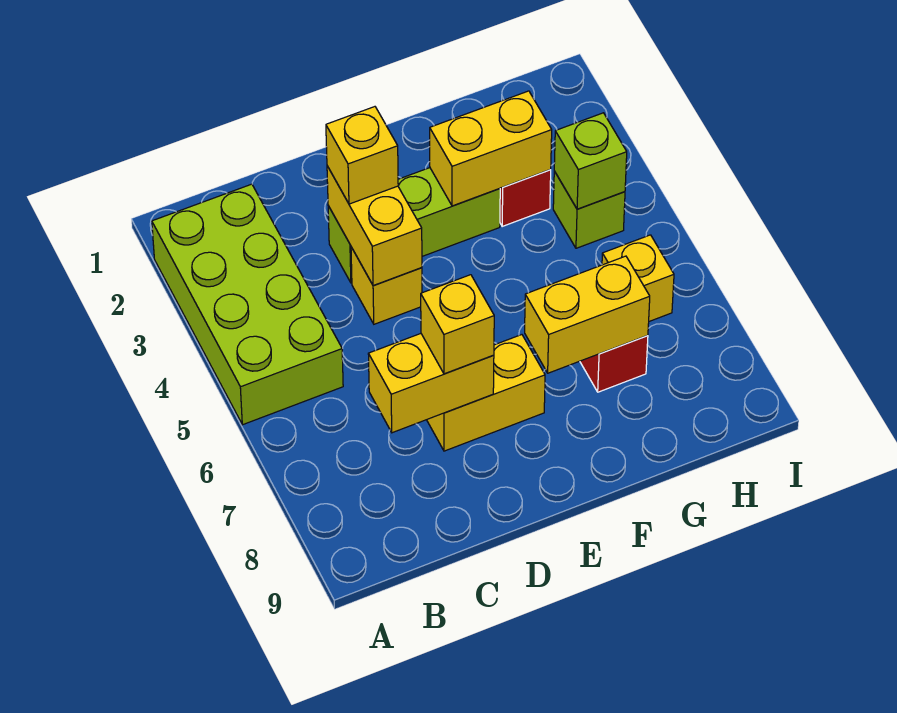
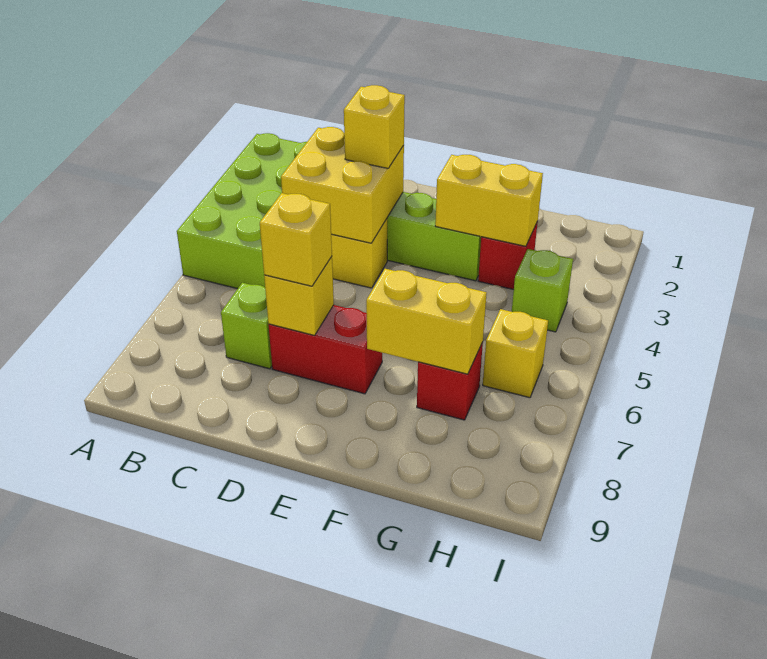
yellow brick C7:D7 level 2 -> yellow brick D7 level 2
yellow brick D3:D4 level 2 -> yellow brick C3:D4 level 2
yellow brick D7:E7 level 1 -> red brick D7:E7 level 1
lime brick H4 level 2 -> lime brick C7 level 1

